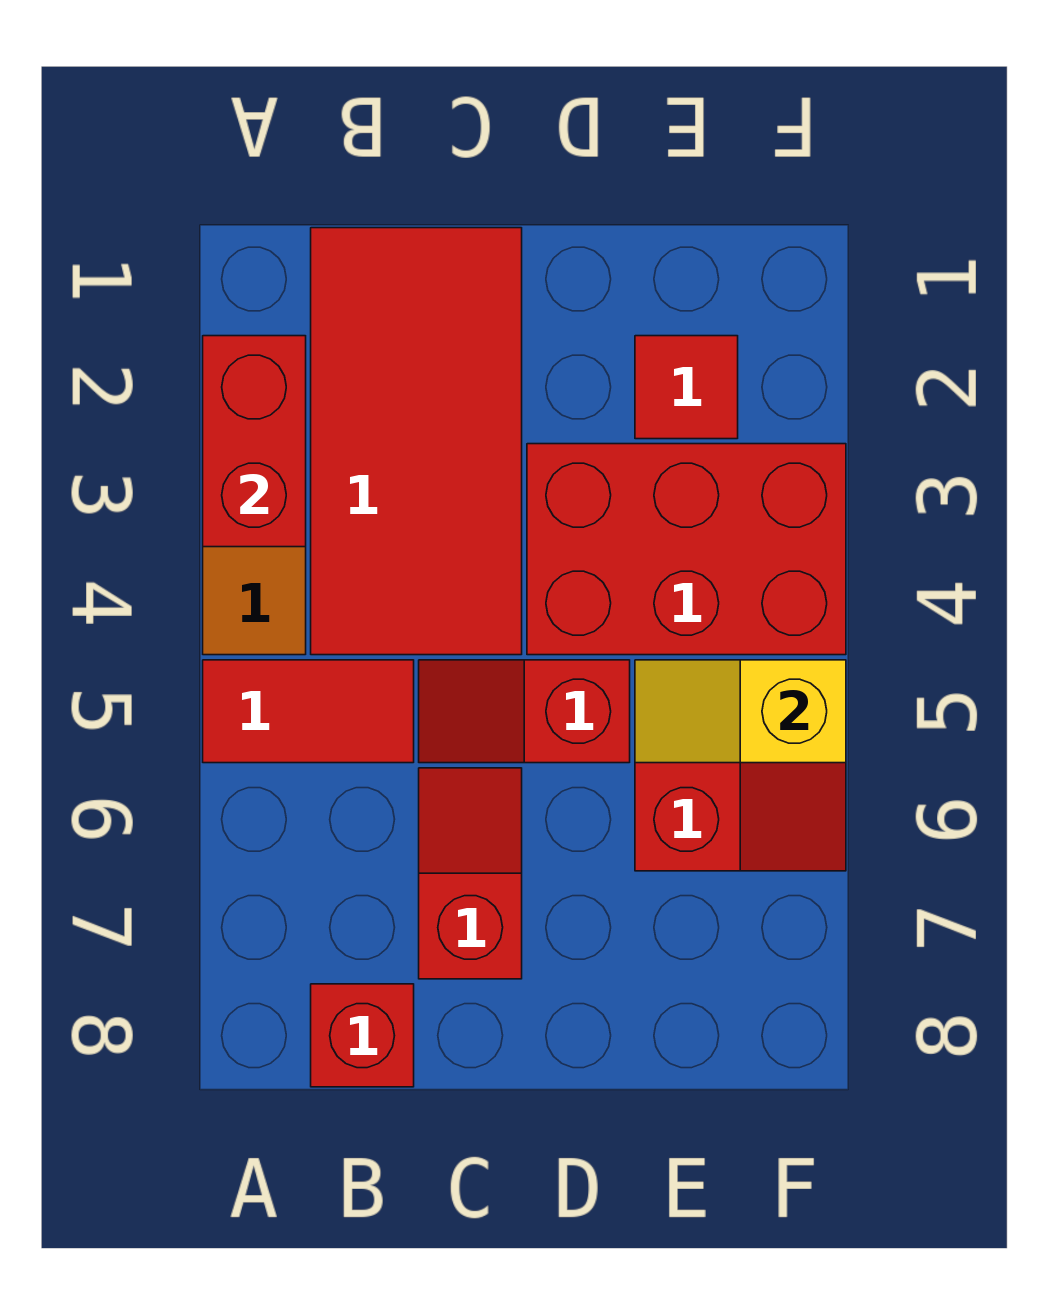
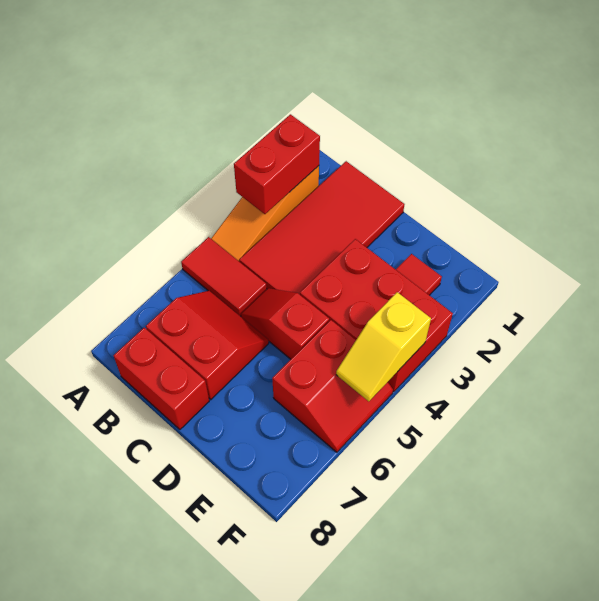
red brick B8 level 1 -> red brick B8:C8 level 1
red slope C6:C7 level 1 top 7 -> red slope B6:C7 level 1 top 7
yellow slope E5:F5 level 2 top F -> yellow slope F4:F5 level 2 top 4

